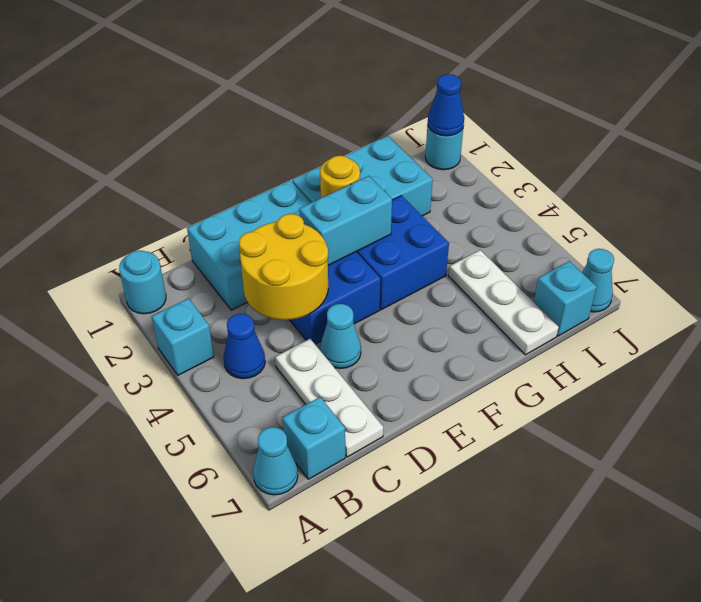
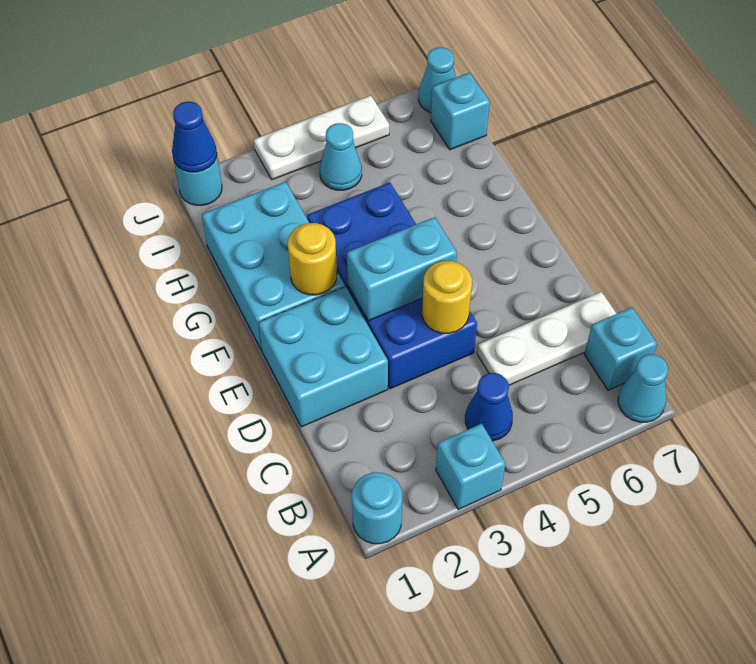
cyan brick C1:E2 level 1 -> cyan brick D1:E2 level 1
yellow round brick C3:D4 level 2 -> yellow round brick D4 level 2
cyan cone D5 level 1 -> cyan cone I4 level 1
cyan brick E3:F3 level 2 -> cyan brick E3:E4 level 2
white plate H5:H7 level 1 -> white plate J3:J5 level 1

